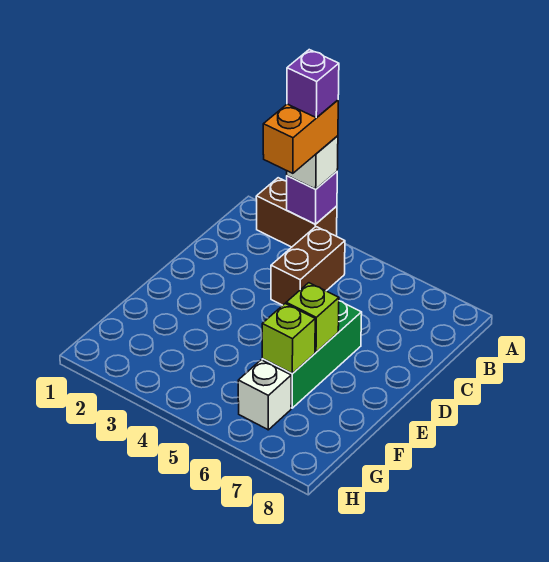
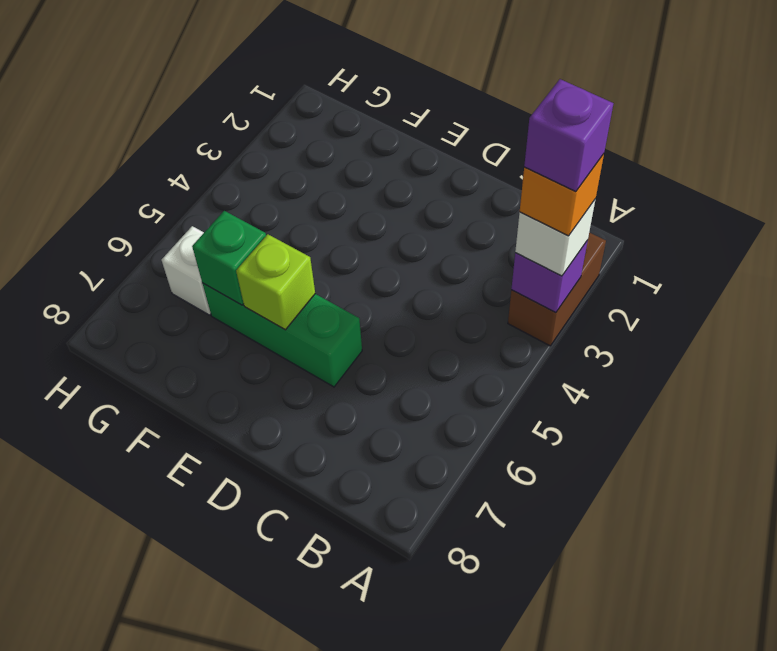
orange brick A3:B3 level 4 -> orange brick A3 level 4
brown brick B4:C4 level 1 -> none
lime brick F6 level 2 -> green brick F6 level 2

